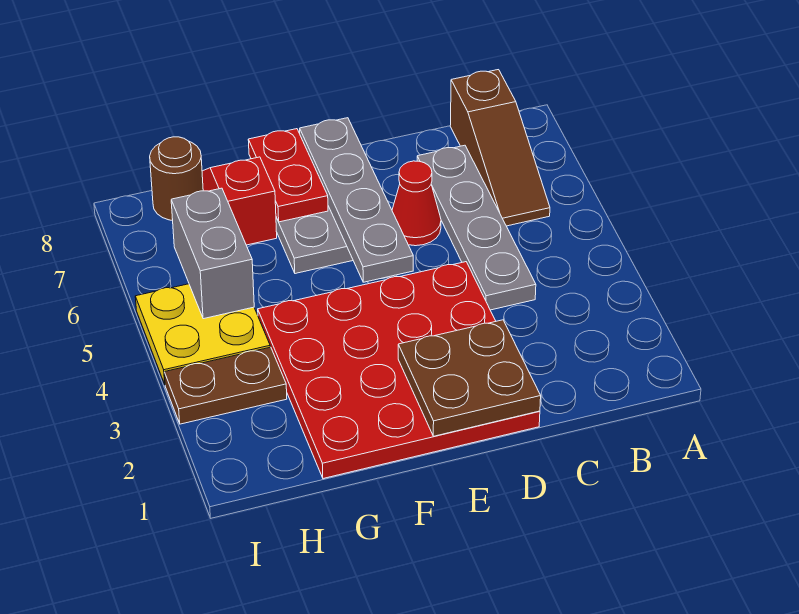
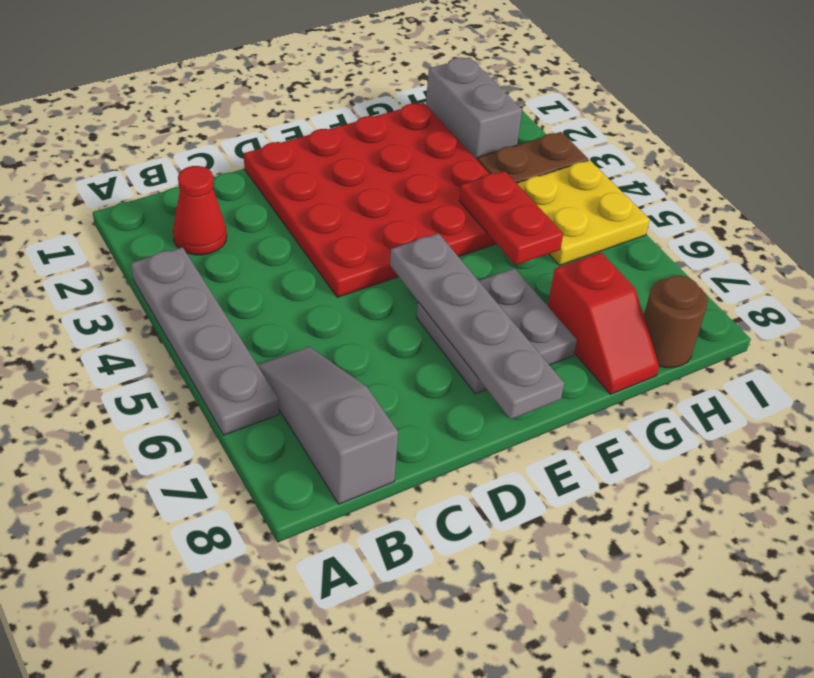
brown slope B6:B8 level 1 top 8 -> grey slope B6:B8 level 1 top 8
grey plate C4:C7 level 1 -> grey plate A3:A6 level 1
brown plate D1:E2 level 2 -> none
red cone D6 level 1 -> red cone B2 level 1
red plate F7:F8 level 2 -> red plate G4:G5 level 2
grey brick H5:H6 level 2 -> grey brick H1:H2 level 1

